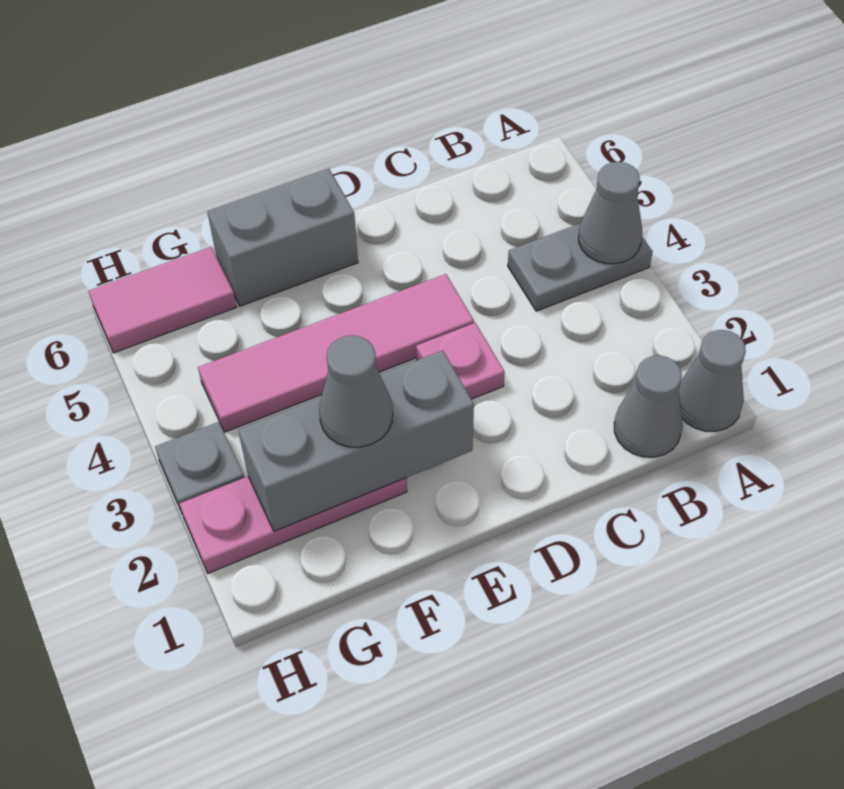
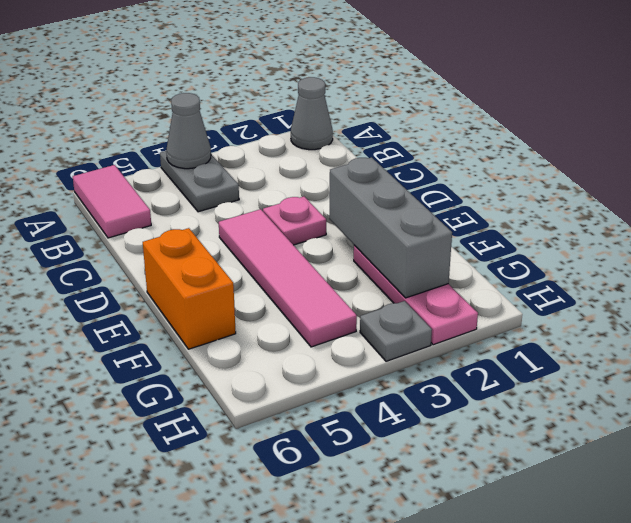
grey cone B1 level 1 -> none
grey brick E6:F6 level 1 -> orange brick E6:F6 level 1
grey cone F2 level 3 -> none
pink tile G6:H6 level 1 -> pink tile A6:B6 level 1

